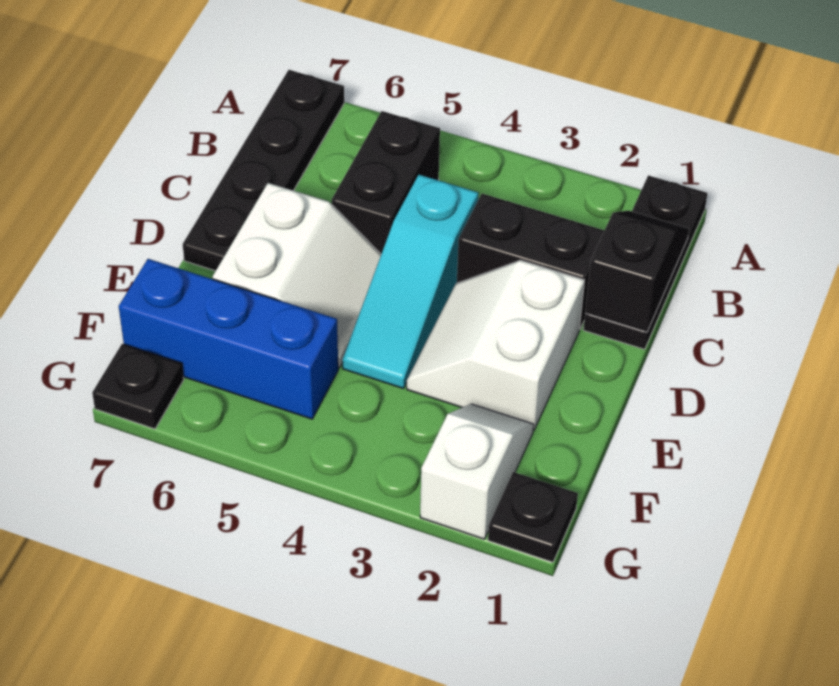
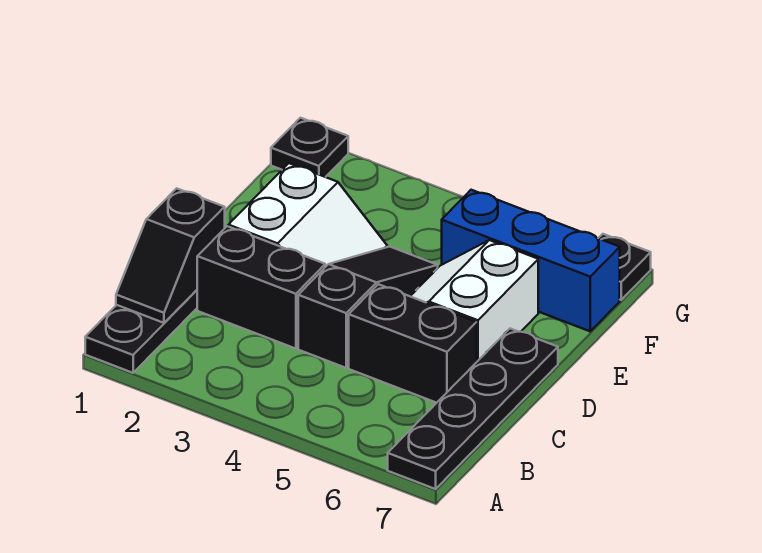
black brick B5:C5 level 1 -> black brick C5:C6 level 1
cyan slope C4:E4 level 1 top C -> black slope C4:E4 level 1 top C
white slope F2:G2 level 1 top G -> none

